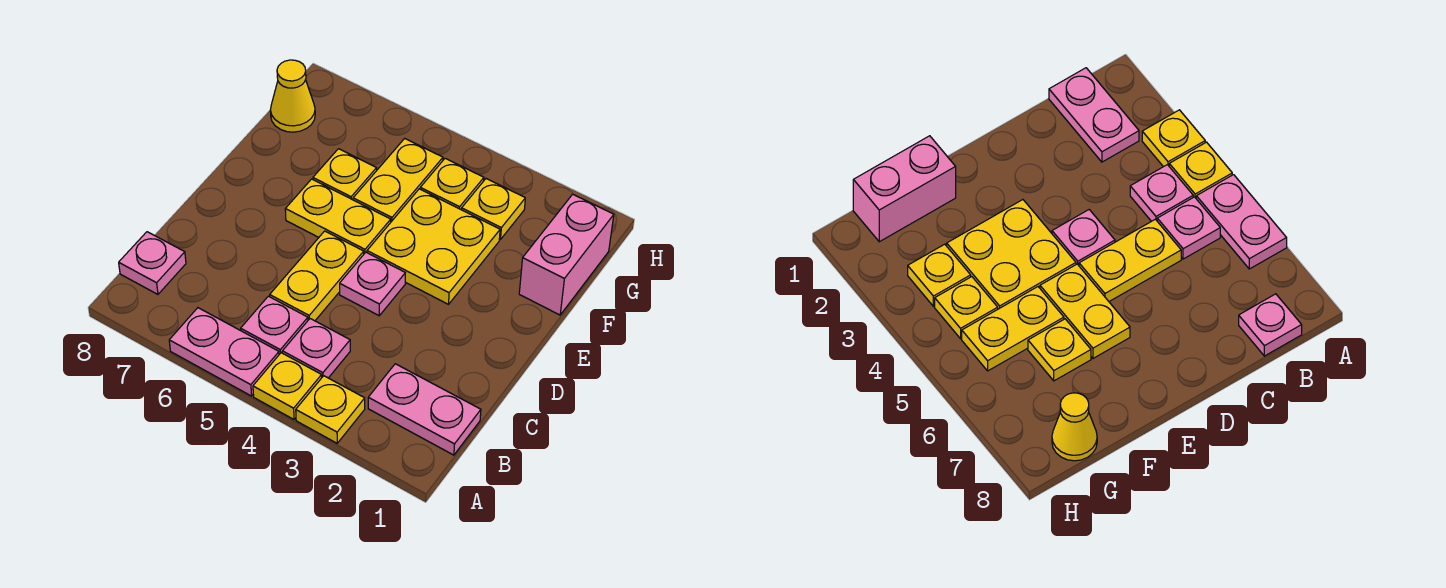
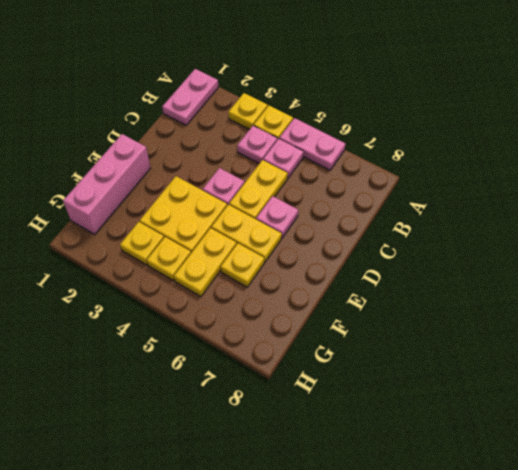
pink plate B1:B2 level 1 -> pink plate A1:B1 level 1
pink plate B8 level 1 -> pink plate D6 level 1
pink brick F1:G1 level 1 -> pink brick E1:G1 level 1
yellow cone G8 level 1 -> none

